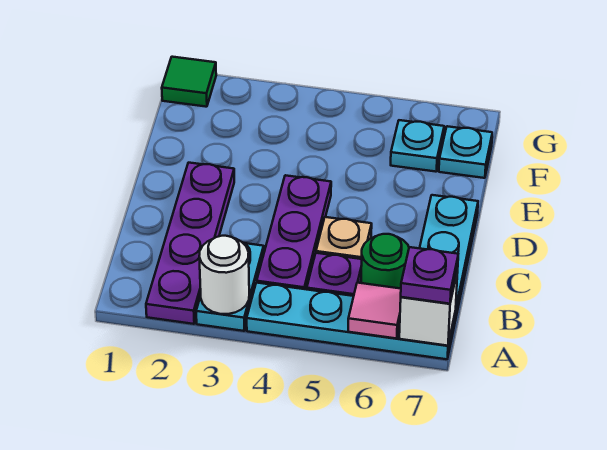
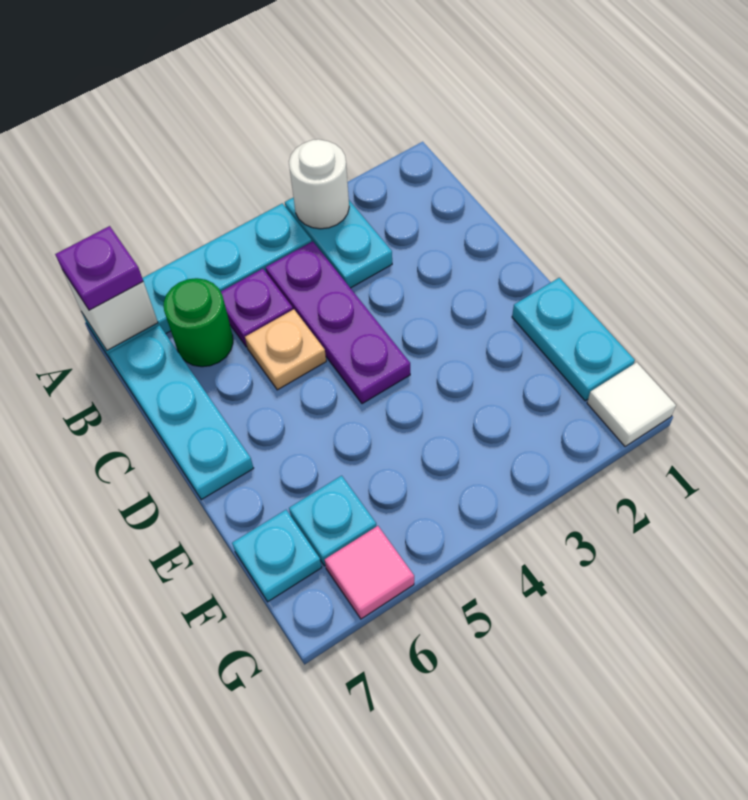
purple plate A2:D2 level 1 -> none
pink tile A6 level 2 -> pink tile G6 level 1
none -> cyan plate E1:F1 level 1
green tile G1 level 1 -> white tile G1 level 1

